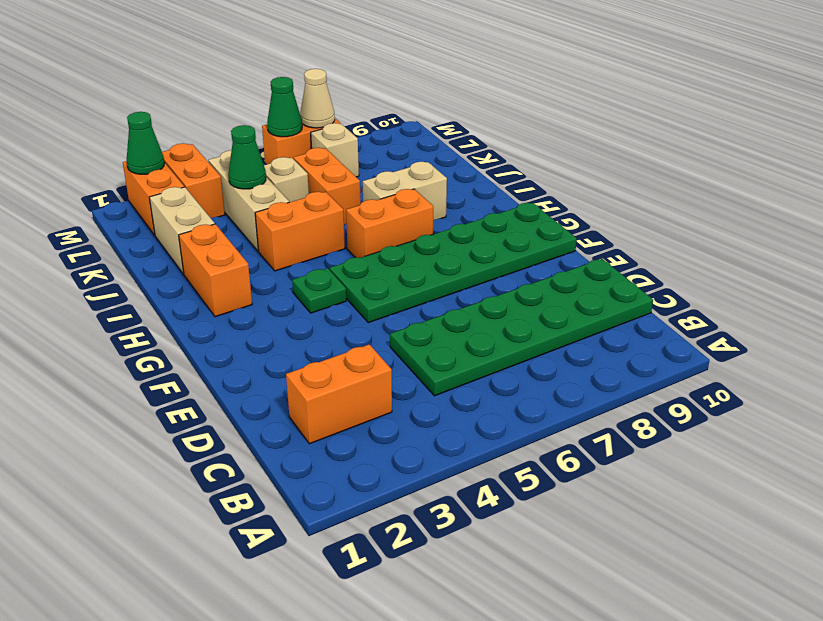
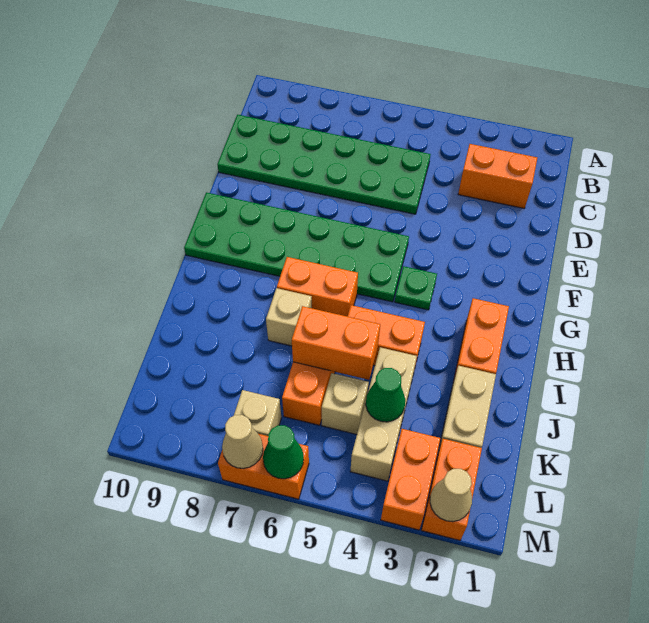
tan brick I7:I8 level 1 -> tan brick I7 level 1
none -> orange brick J5:J6 level 2
green cone M2 level 2 -> tan cone M2 level 2

